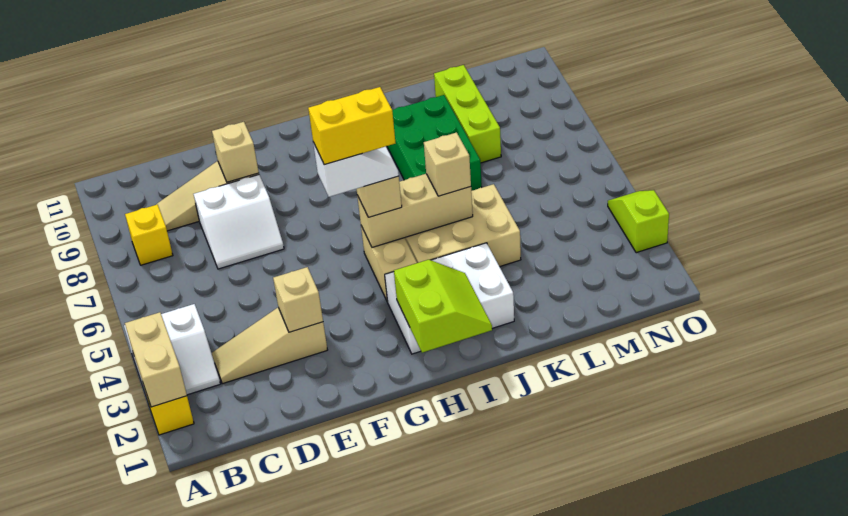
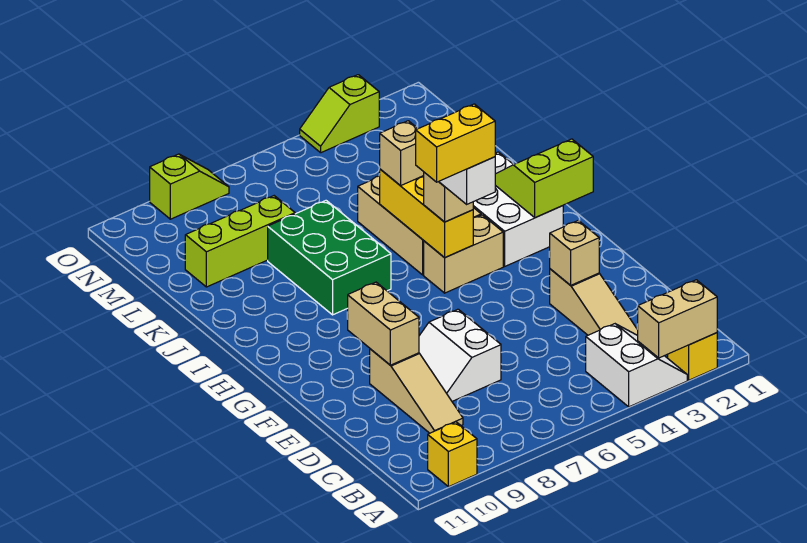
yellow brick B8 level 1 -> yellow brick A10 level 1
white slope D7:E8 level 1 top 8 -> white slope D7:E8 level 1 top 7
tan brick E9 level 2 -> tan brick E9:F9 level 2
yellow brick G5:H5 level 5 -> yellow brick G5:G6 level 5
tan brick H5:J5 level 2 -> yellow brick H5:J5 level 2
green brick J7:K9 level 1 -> green brick I7:K8 level 1
none -> lime slope O8:O9 level 1 top 9

